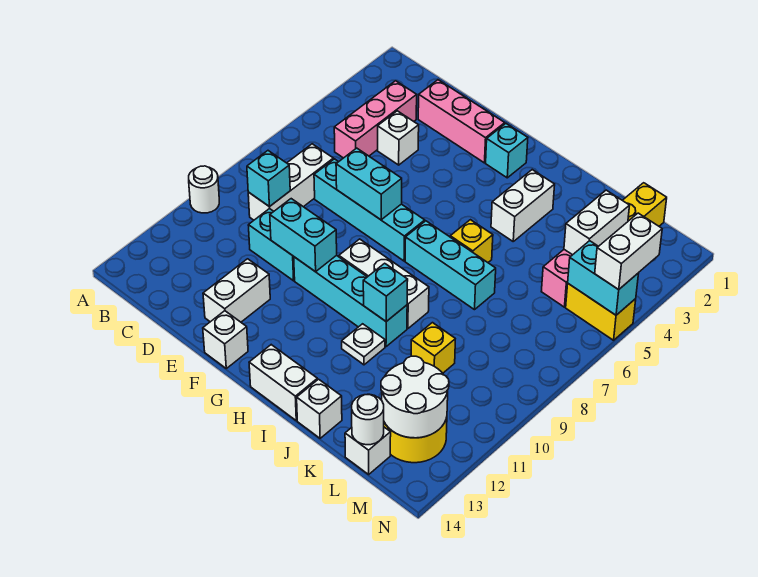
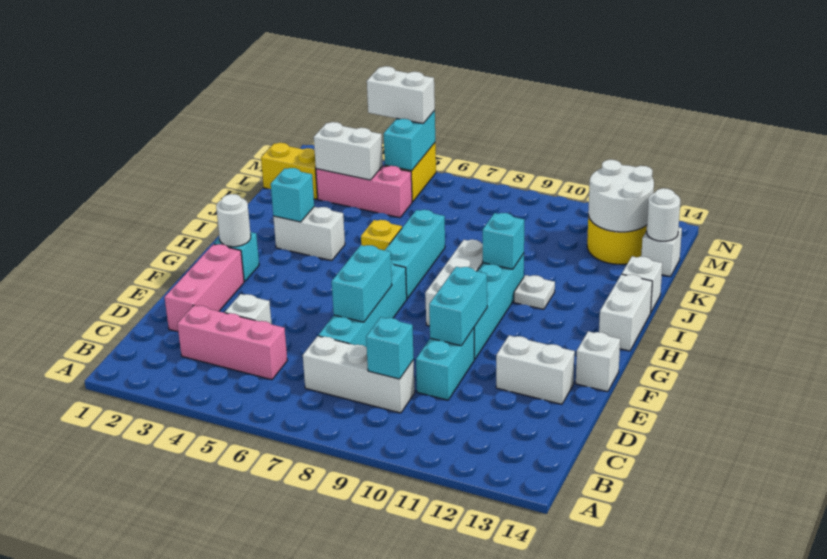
white round brick A10 level 1 -> white round brick G2 level 2
none -> cyan brick I3 level 2
yellow brick K10 level 1 -> none

